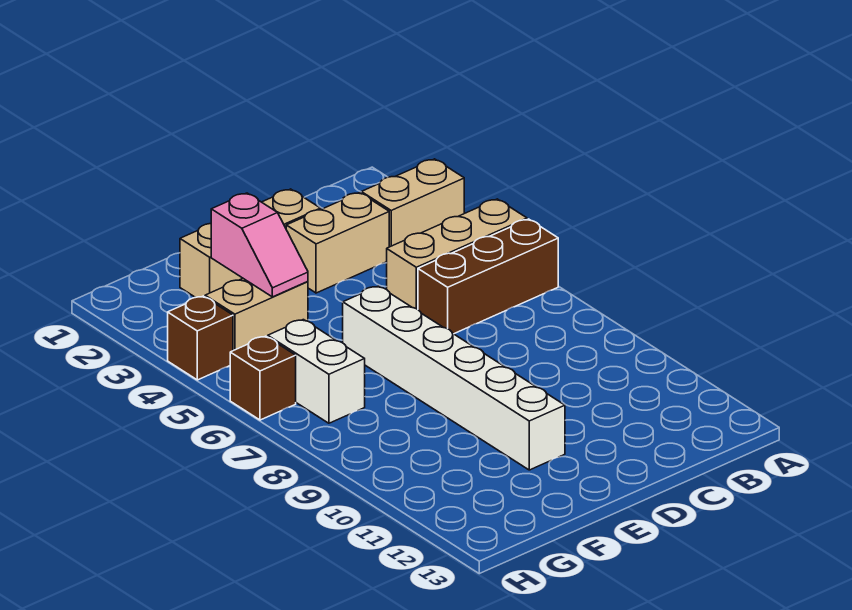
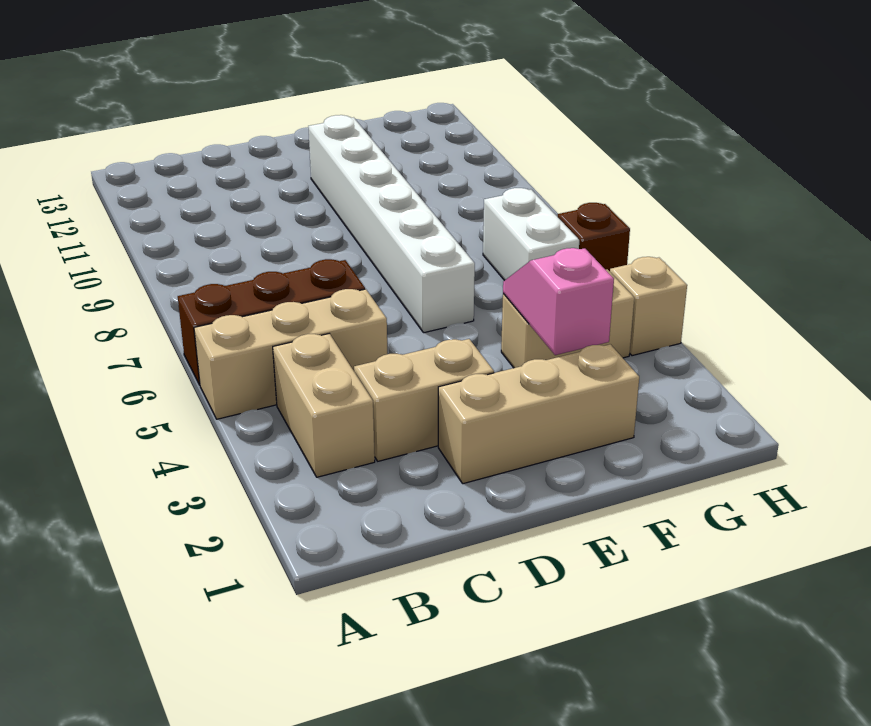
tan brick A3:B3 level 1 -> tan brick B3:B4 level 1
brown brick H4 level 1 -> tan brick H4 level 1

